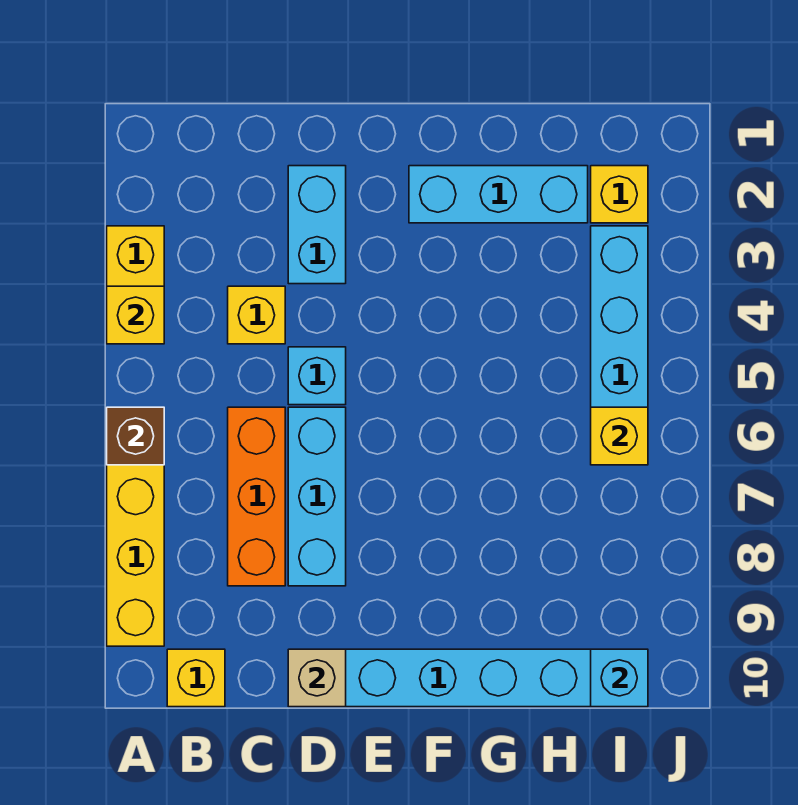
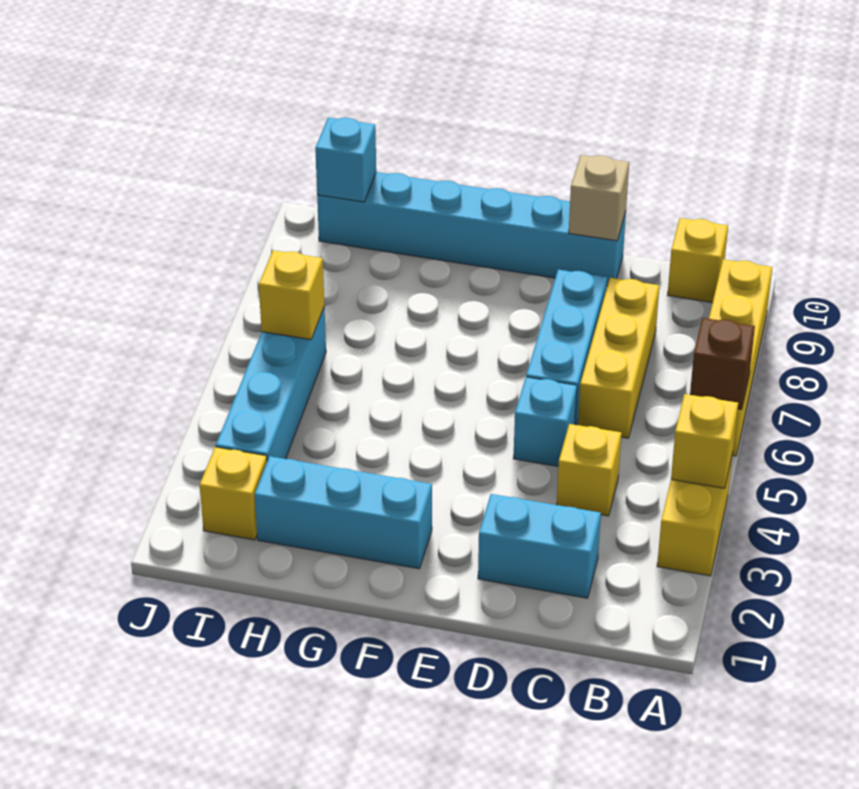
orange brick C6:C8 level 1 -> yellow brick C6:C8 level 1
cyan brick D2:D3 level 1 -> cyan brick C2:D2 level 1

